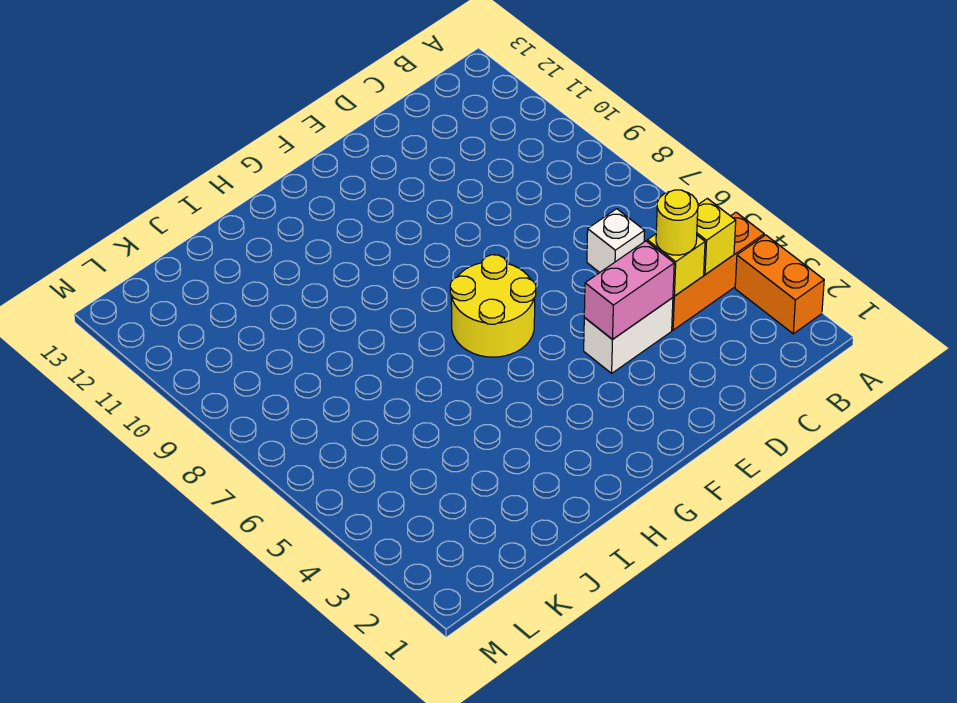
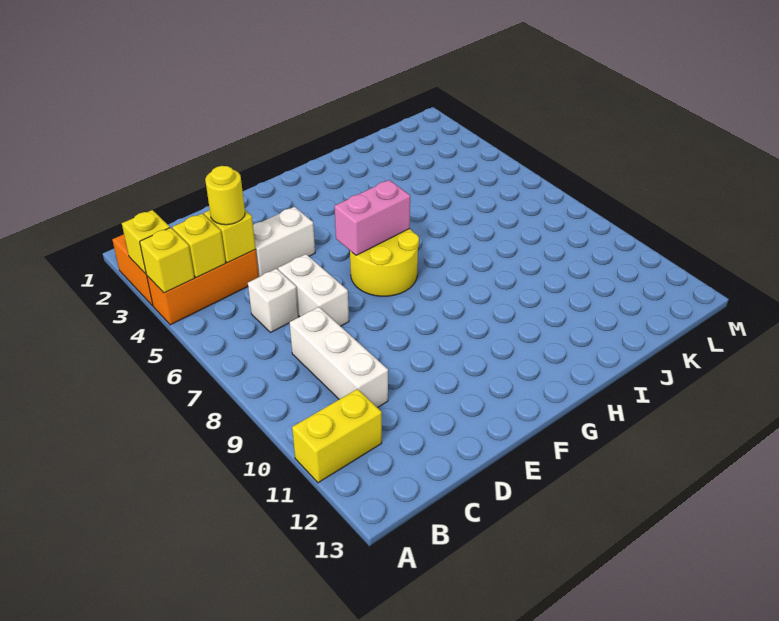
none -> yellow brick A3 level 2
none -> yellow brick A4 level 2
none -> yellow brick A11:B11 level 1
none -> white brick C8:C10 level 1
pink brick D4:E4 level 2 -> pink brick F6:G6 level 2
none -> white brick D6:D7 level 1

